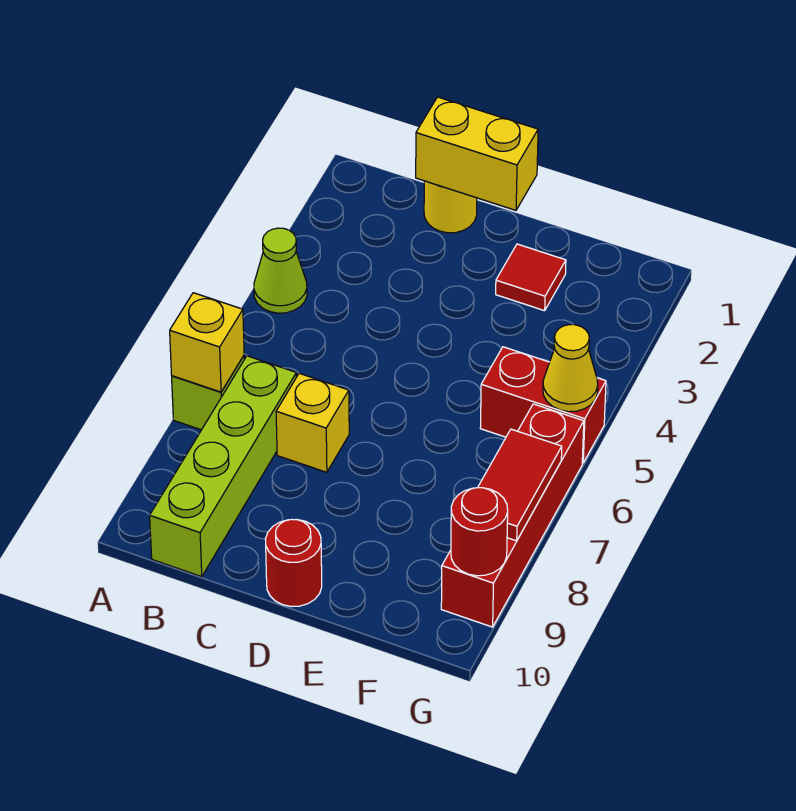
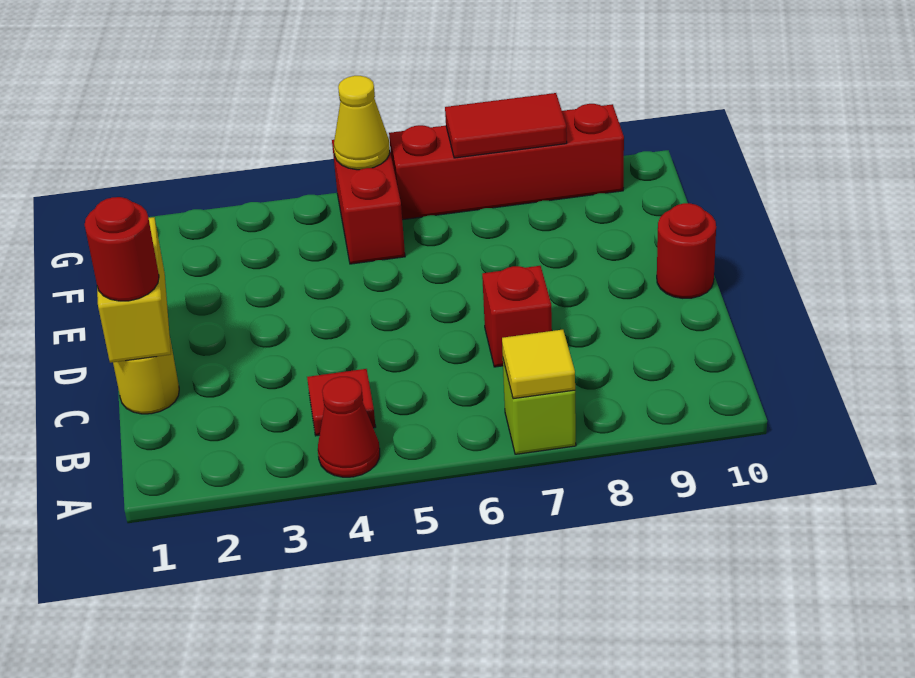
lime cone A4 level 1 -> red cone A4 level 1
yellow brick A7 level 2 -> yellow tile A7 level 2
lime brick B7:B10 level 1 -> none
yellow brick C7 level 1 -> red brick C7 level 1
red tile E2 level 1 -> red tile B4 level 1
red round brick G9 level 2 -> red round brick C1 level 3

